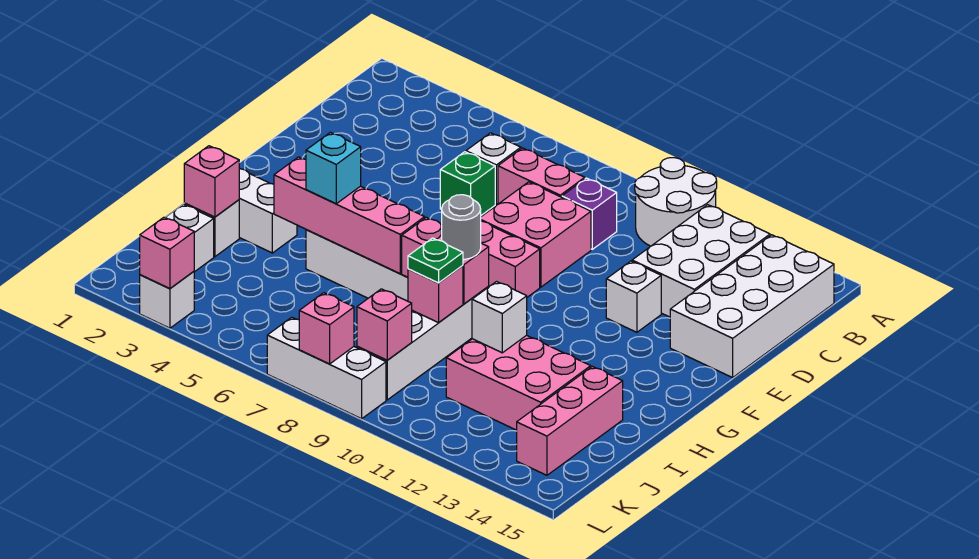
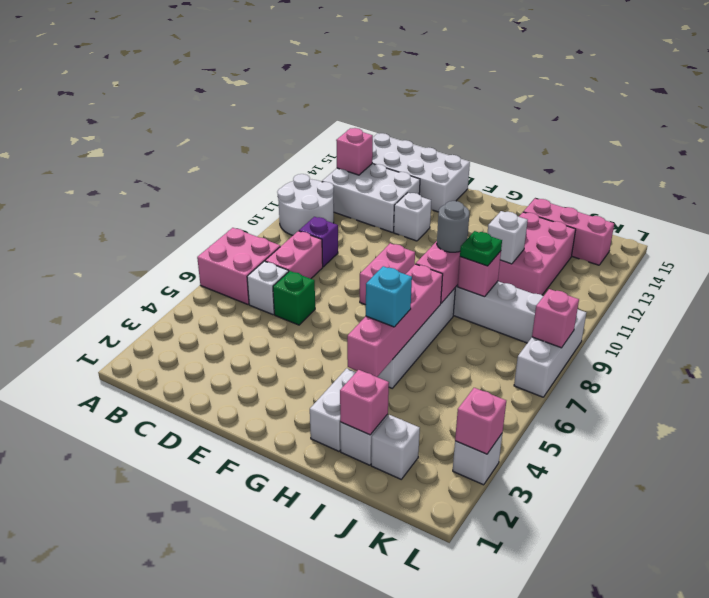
pink brick D8:E9 level 1 -> pink brick A6:B7 level 1
pink brick K9 level 2 -> pink brick B13 level 2

